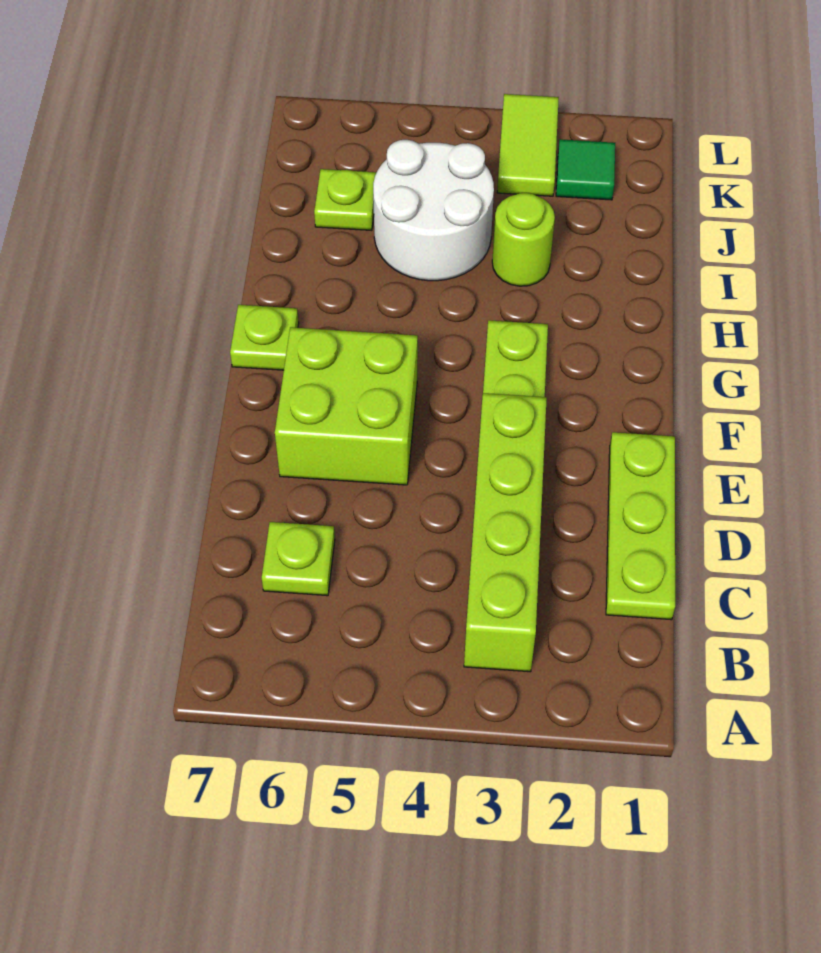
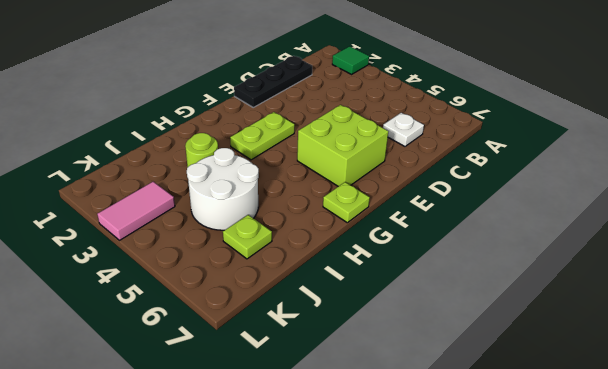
lime brick B3:E3 level 1 -> none
lime plate C1:E1 level 1 -> black plate C1:E1 level 1
lime plate C6 level 1 -> white plate C6 level 1
green tile K2 level 1 -> green tile A2 level 1
lime tile K3:L3 level 1 -> pink tile K3:L3 level 1

